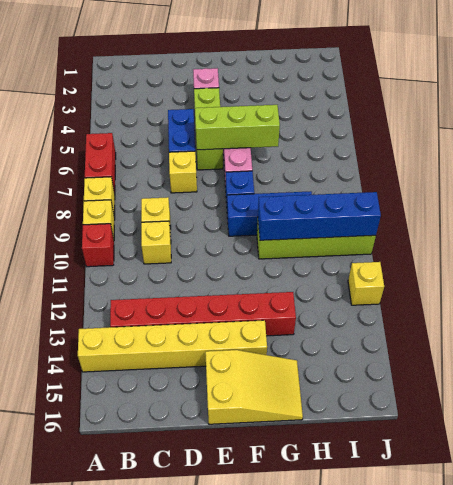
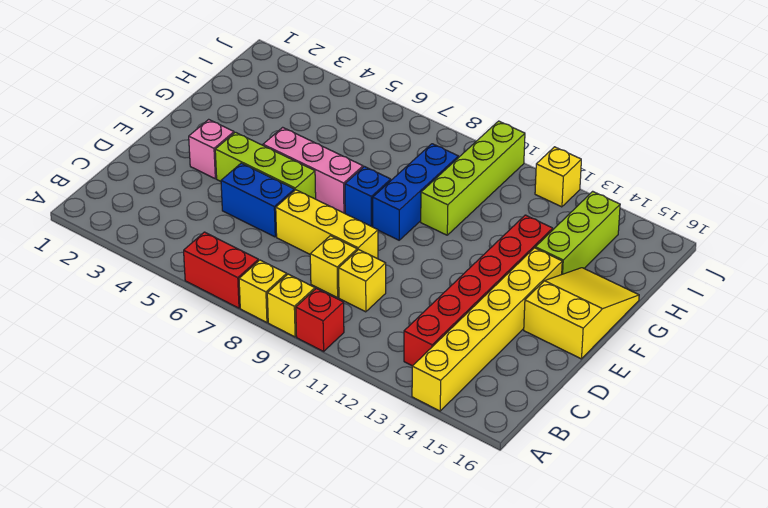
yellow brick D7 level 1 -> yellow brick D7:D9 level 1
lime brick E6:G6 level 2 -> lime brick G14:I14 level 1
blue brick G10:J10 level 2 -> none

